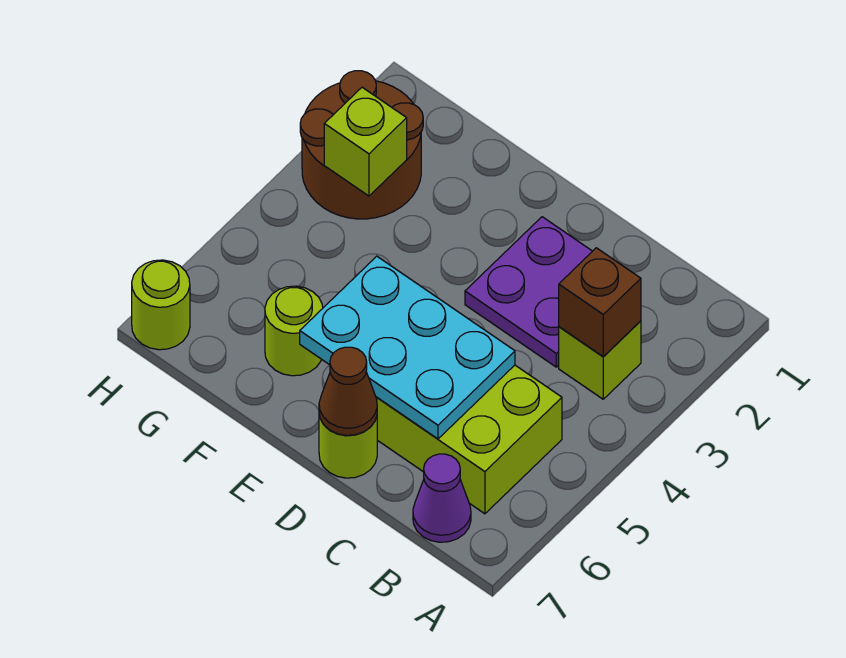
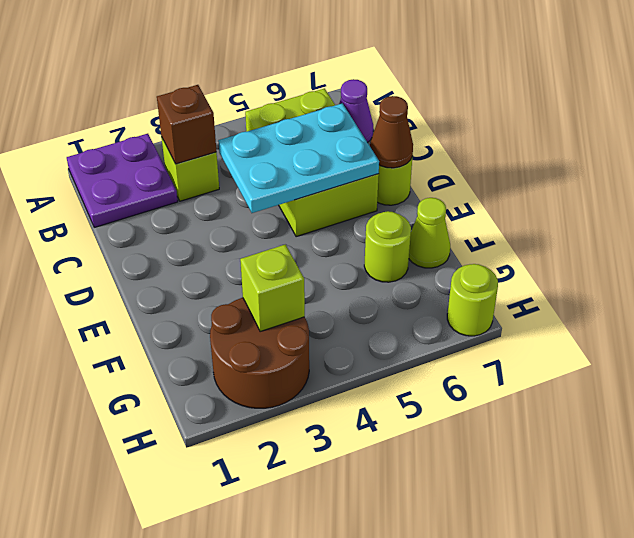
purple plate C2:D3 level 1 -> purple plate A1:B2 level 1
cyan plate C5:E6 level 2 -> cyan plate C4:D6 level 2
none -> lime cone F7 level 1

